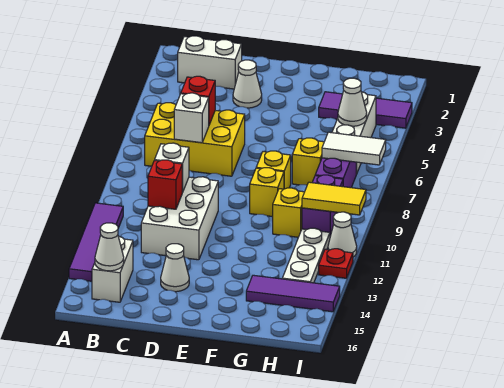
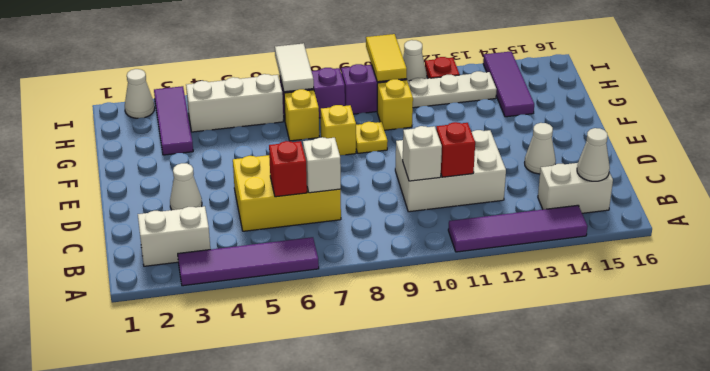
none -> purple tile A3:A6 level 1
white brick B2:C2 level 1 -> white brick B2:B3 level 1
yellow brick B6:D7 level 1 -> yellow brick C5:D7 level 1
yellow brick F9 level 1 -> yellow plate F9 level 1
white cone H5 level 2 -> white cone I2 level 1

